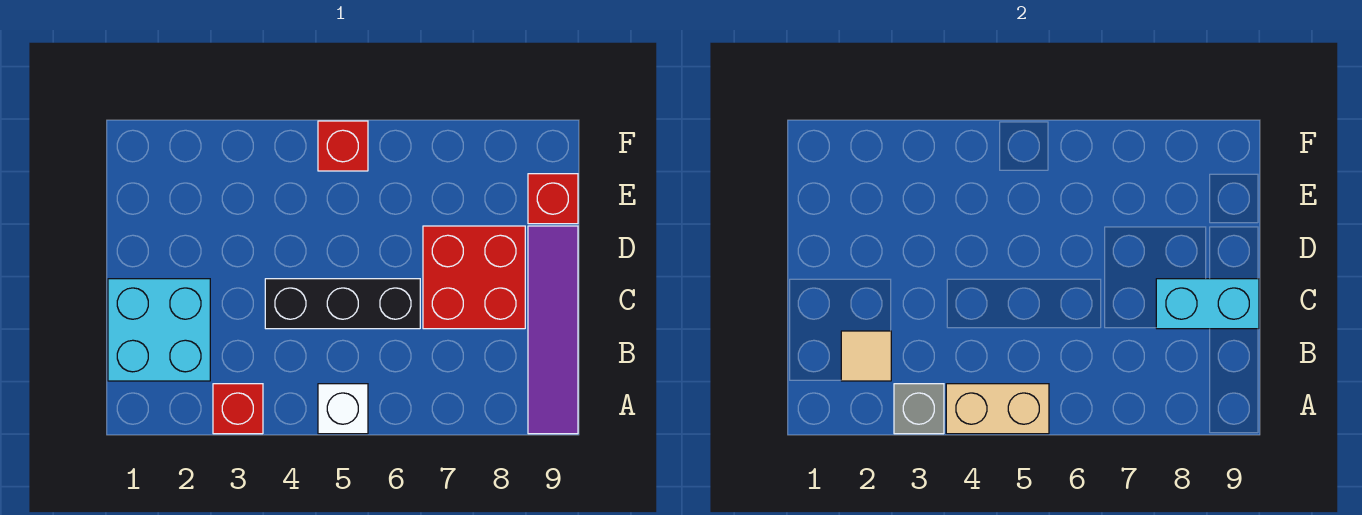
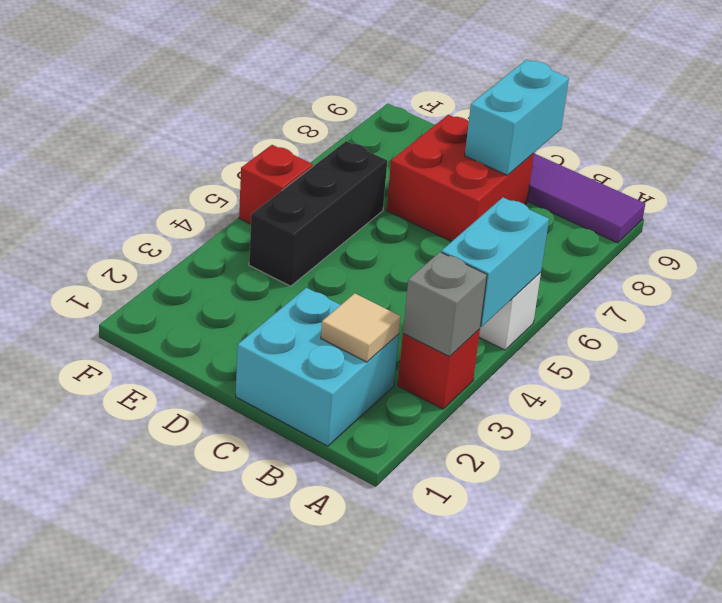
tan brick A4:A5 level 2 -> cyan brick A4:A5 level 2
black brick C4:C6 level 1 -> black brick E4:E6 level 1
red brick E9 level 1 -> none

